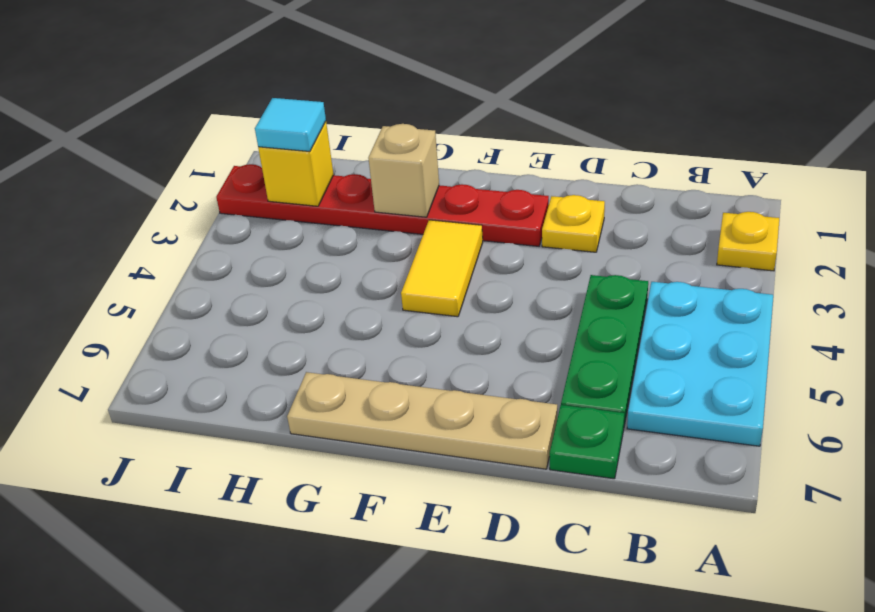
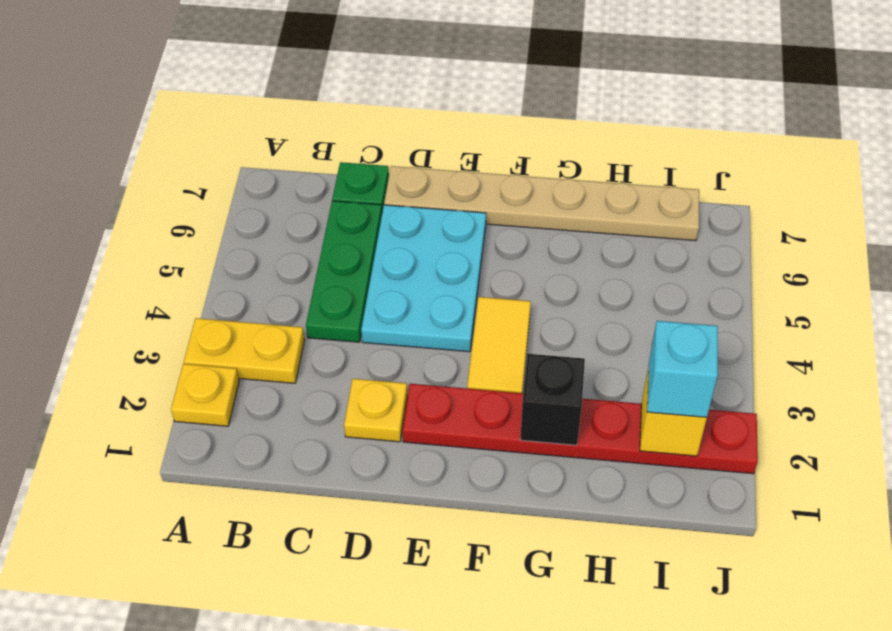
none -> yellow plate A3:B3 level 1
cyan plate A4:B6 level 1 -> cyan plate D4:E6 level 1
tan plate D7:G7 level 1 -> tan plate D7:I7 level 1
tan brick G2 level 2 -> black brick G2 level 2
cyan tile I2 level 3 -> cyan brick I2 level 3

